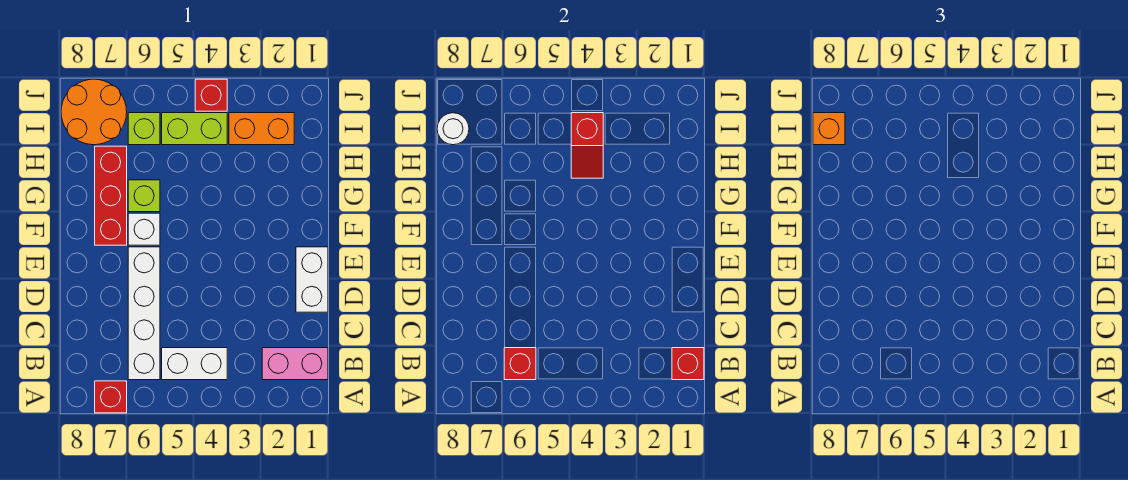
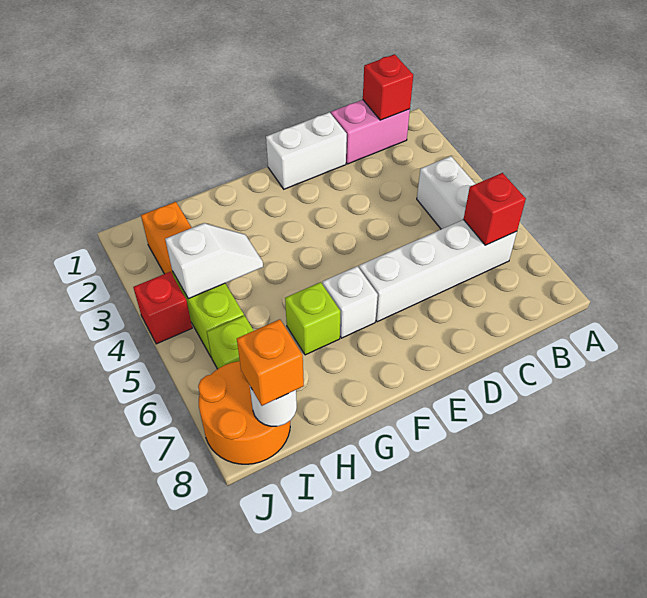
red brick A7 level 1 -> none
pink brick B1:B2 level 1 -> pink brick B1:C1 level 1
red brick F7:H7 level 1 -> none
red slope H4:I4 level 2 top I -> white slope H4:I4 level 2 top I

